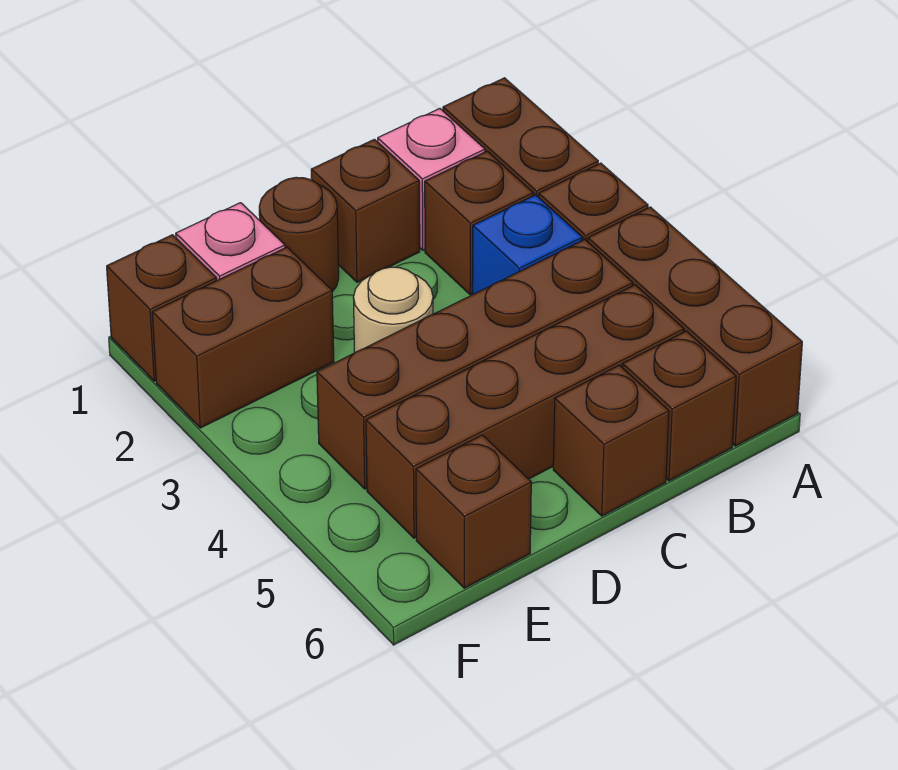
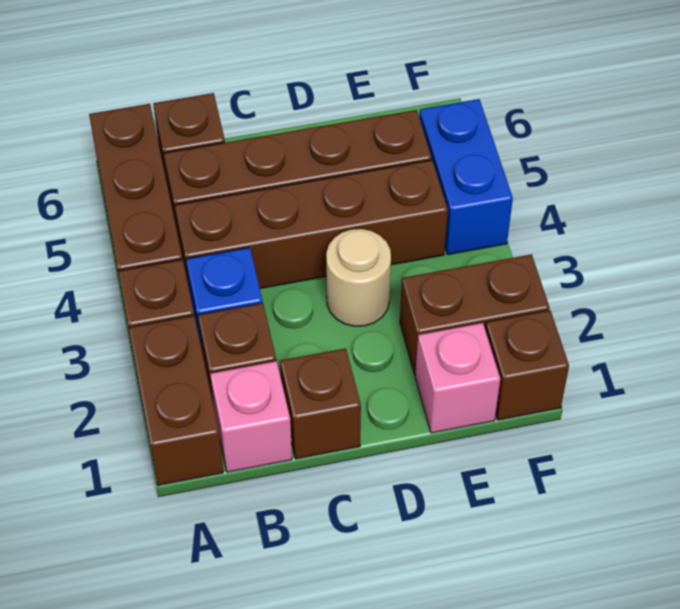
brown brick C6 level 1 -> none
brown round brick D1 level 1 -> none
brown brick E6 level 1 -> none
none -> blue brick F4:F5 level 1

